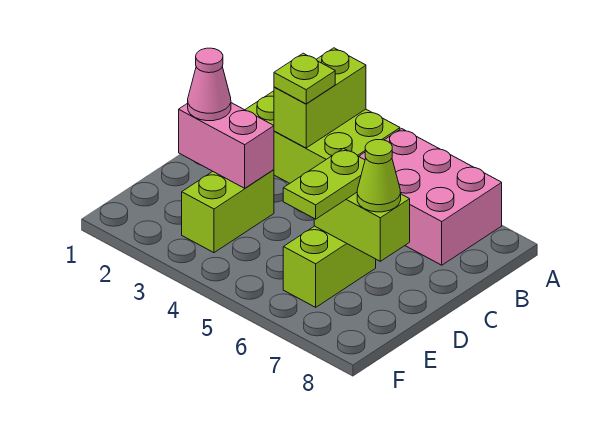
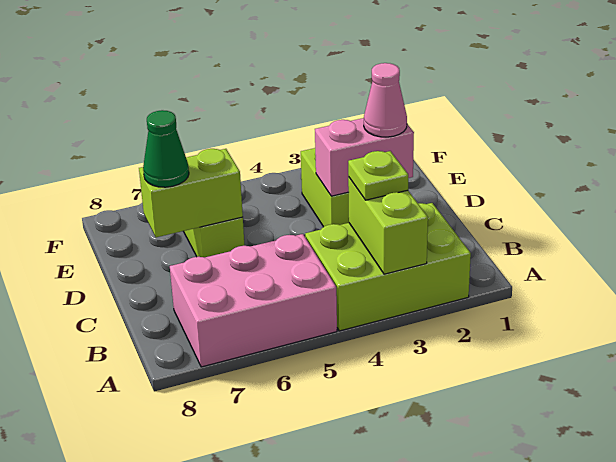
lime plate D6:E6 level 3 -> none
lime cone D7 level 3 -> green cone D7 level 3

